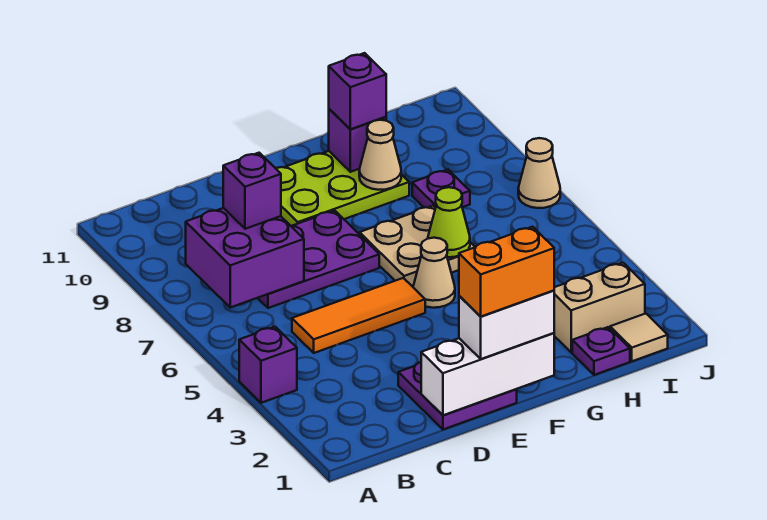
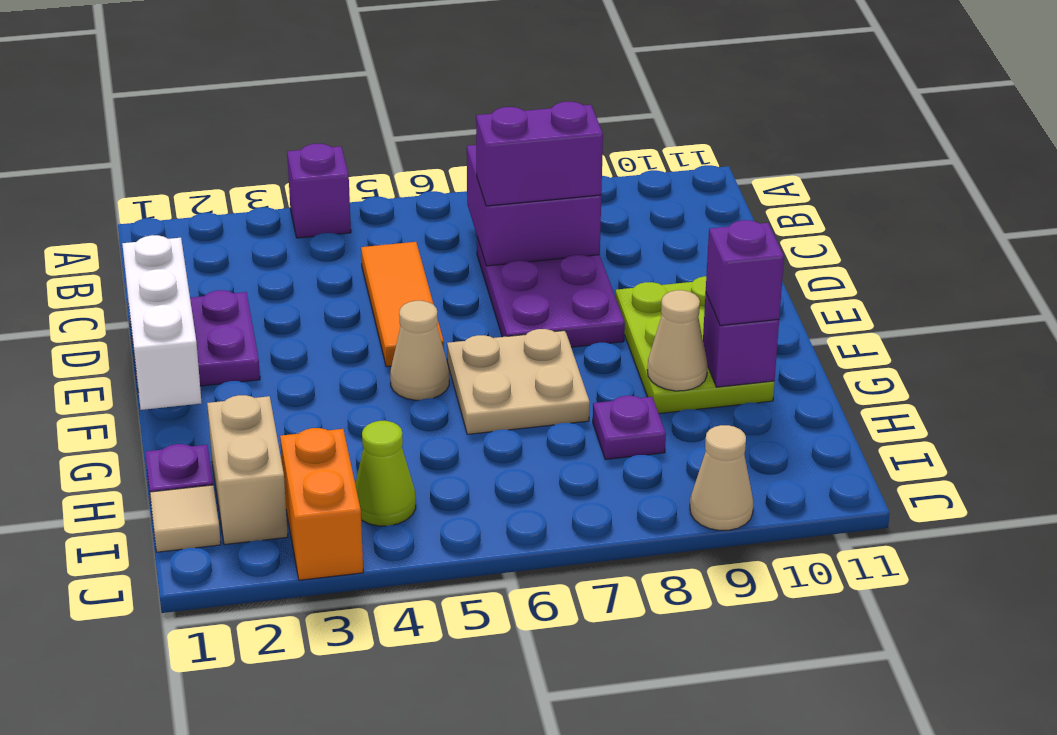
purple brick C8 level 3 -> purple brick C7:C8 level 3
white brick E1:F1 level 3 -> none
orange brick E1:F1 level 4 -> orange brick I3:J3 level 1
lime cone G6 level 2 -> lime cone I4 level 1
tan cone J7 level 1 -> tan cone J9 level 1

